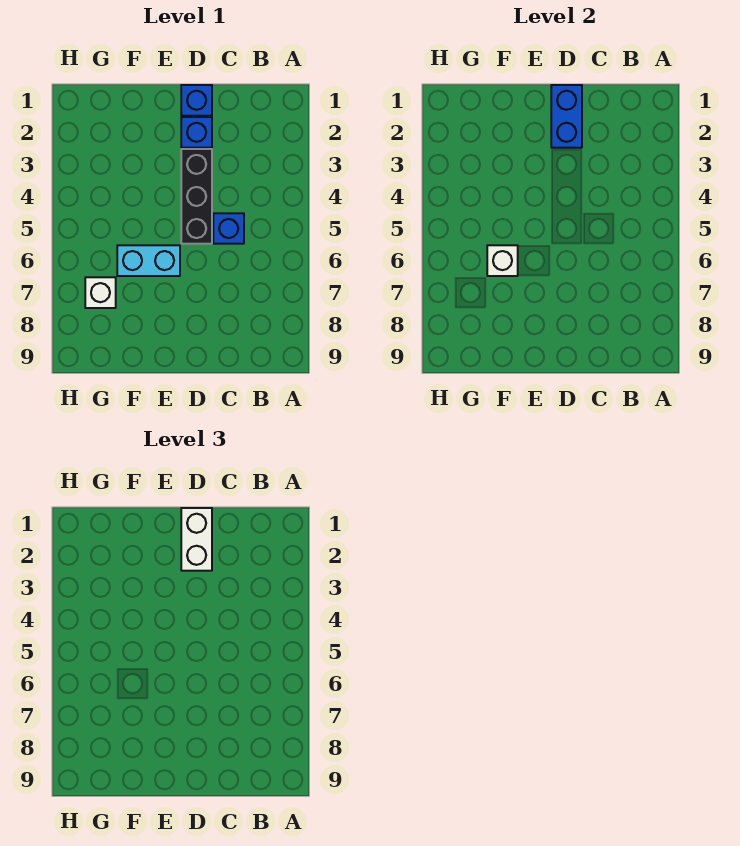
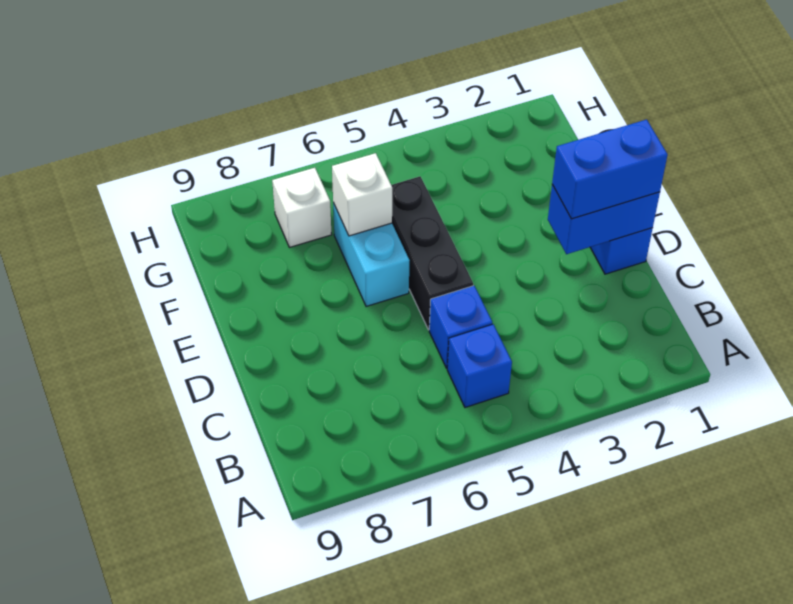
white brick D1:D2 level 3 -> blue brick D1:D2 level 3
blue brick D2 level 1 -> blue brick B5 level 1
black brick D3:D5 level 1 -> black brick D5:F5 level 1

